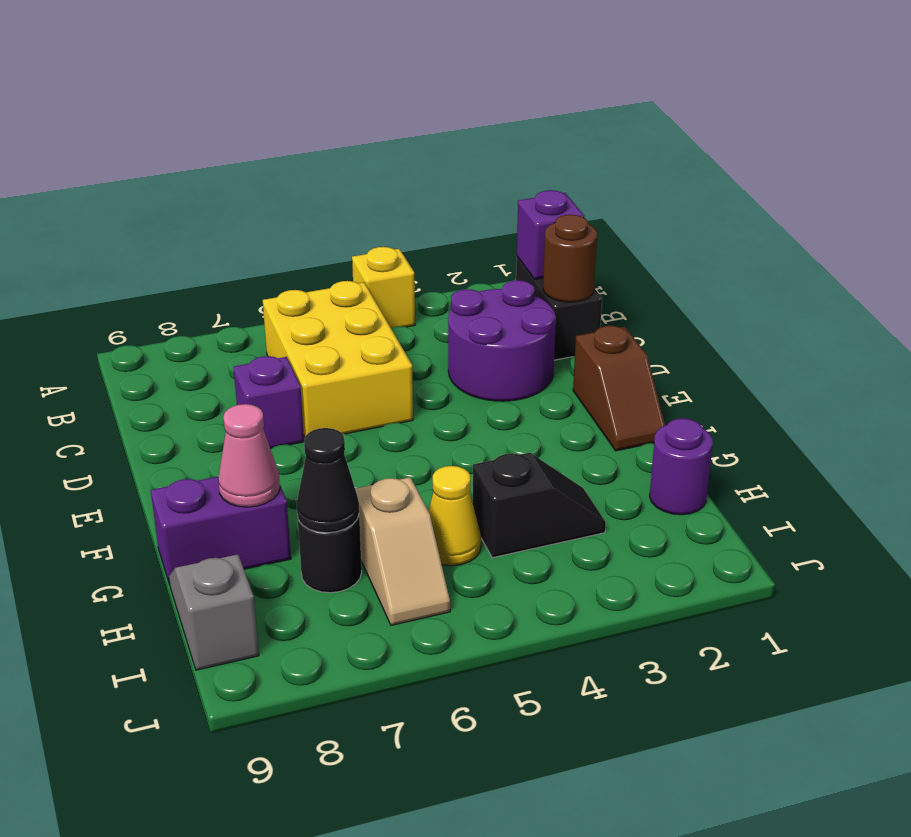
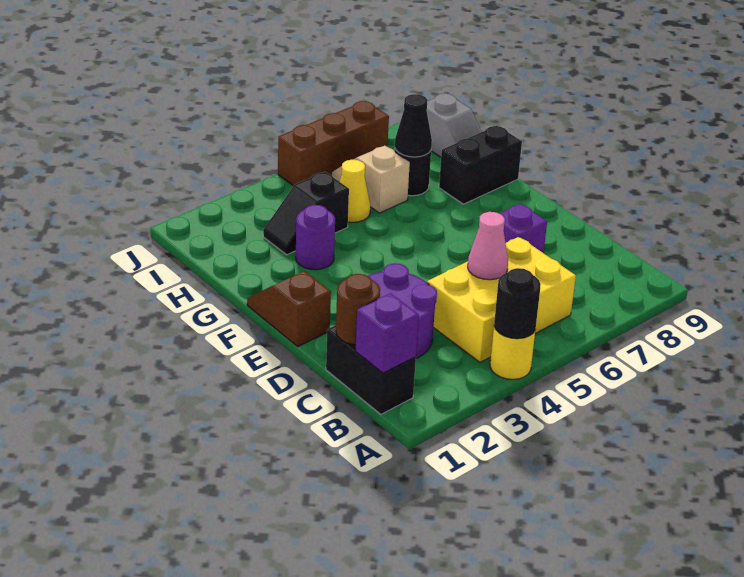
yellow brick A4 level 1 -> yellow round brick A4 level 1
none -> black round brick A4 level 2
yellow brick B5:D6 level 1 -> yellow brick B4:C6 level 1
purple brick G8:G9 level 1 -> black brick G8:G9 level 1
pink cone G8 level 2 -> pink cone C5 level 2
purple round brick H1 level 1 -> purple round brick G3 level 1
none -> brown brick J5:J7 level 1

